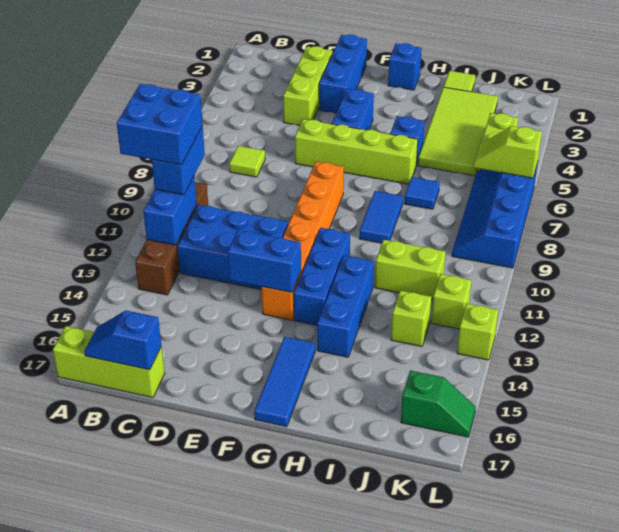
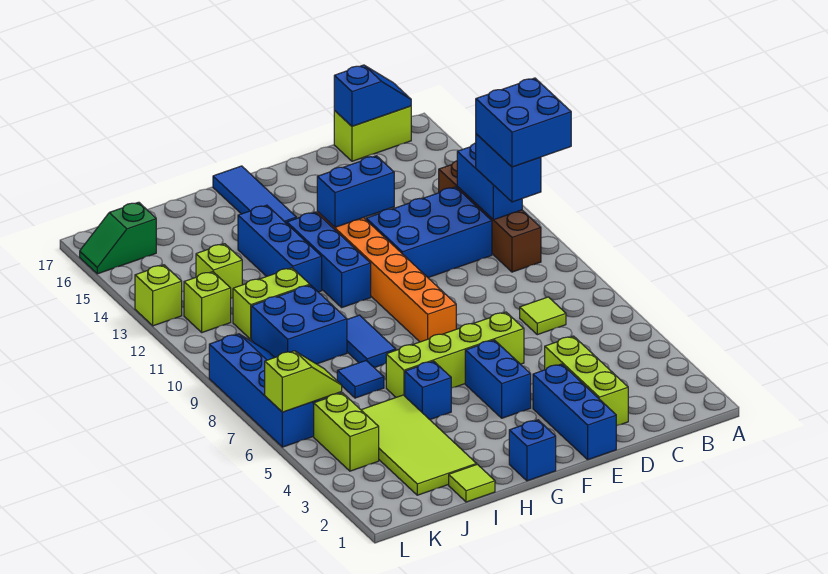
lime brick A17:C17 level 1 -> lime brick B17:C17 level 1
none -> blue brick I9:J10 level 1

